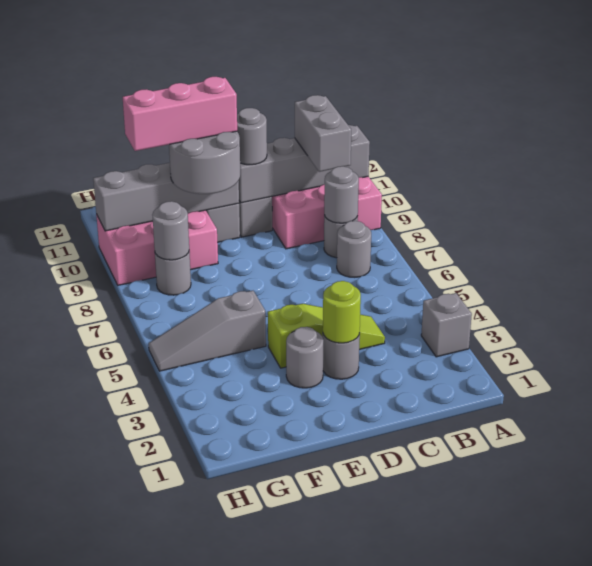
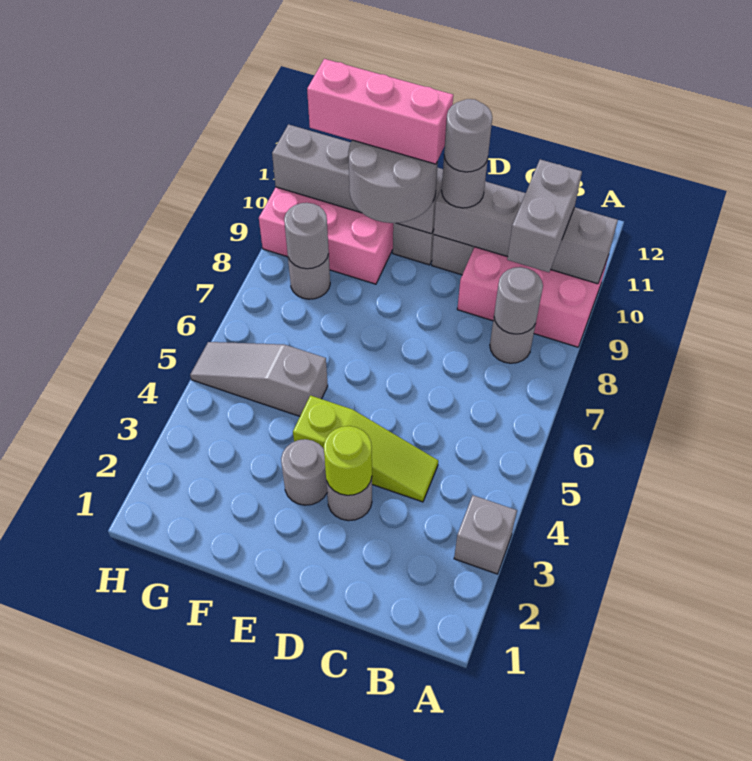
grey round brick B7 level 1 -> grey round brick D10 level 4

